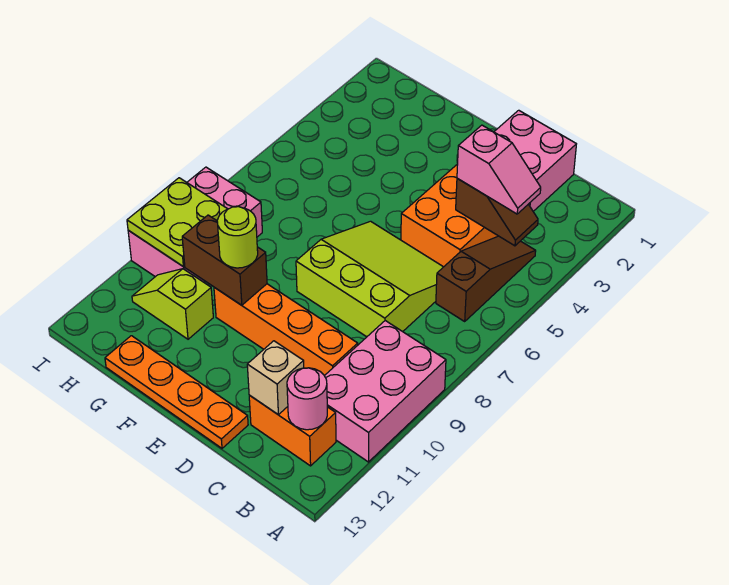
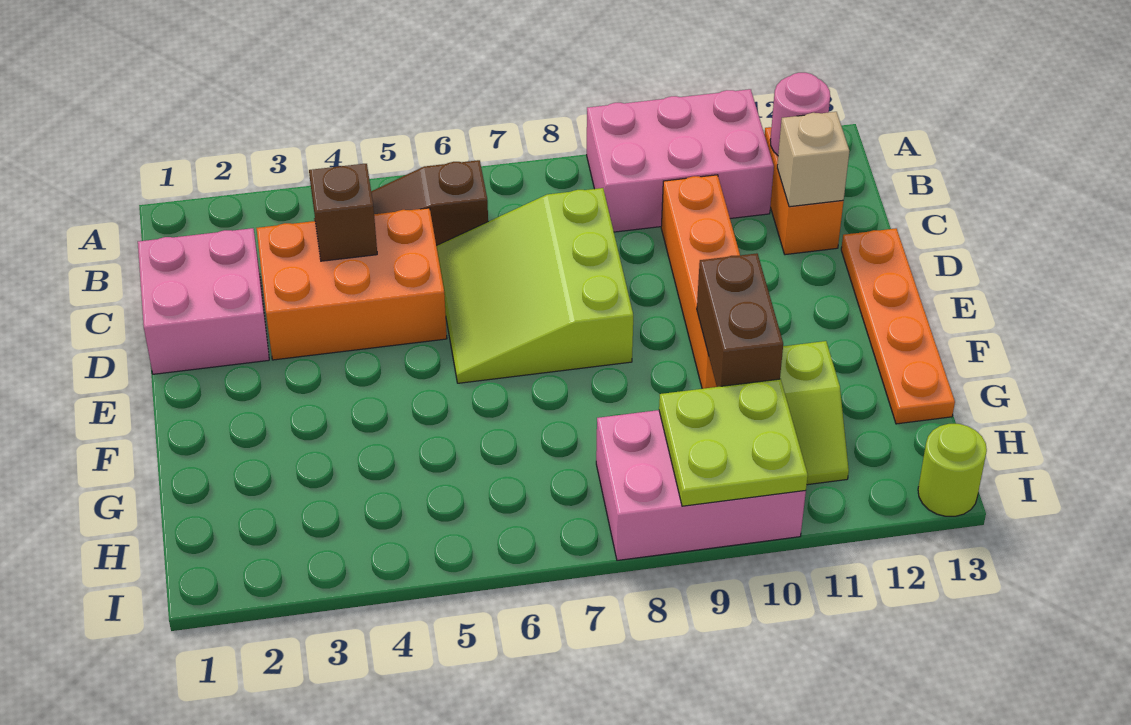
pink slope B4:C4 level 3 top C -> none
lime round brick F10 level 3 -> lime round brick I13 level 1

